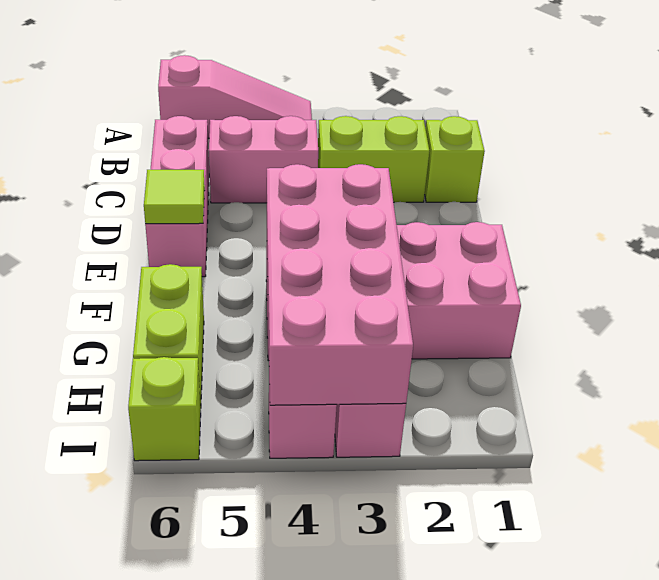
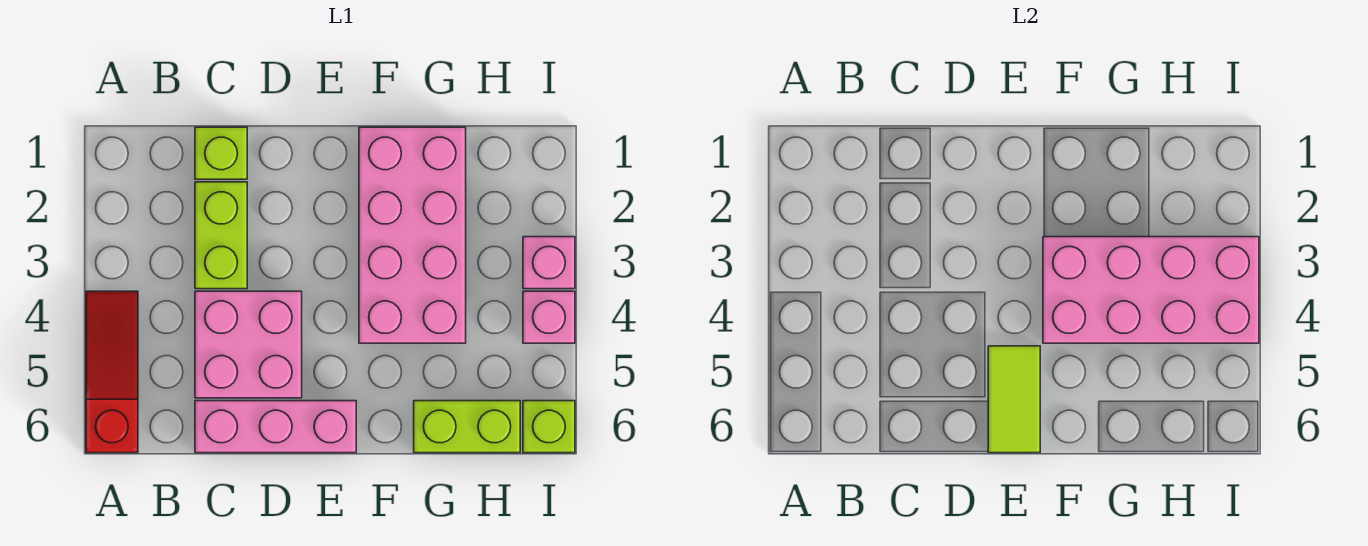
pink slope A4:A6 level 1 top 6 -> red slope A4:A6 level 1 top 6
pink brick C4:C5 level 1 -> pink brick C4:D5 level 1
lime tile E6 level 2 -> lime tile E5:E6 level 2

